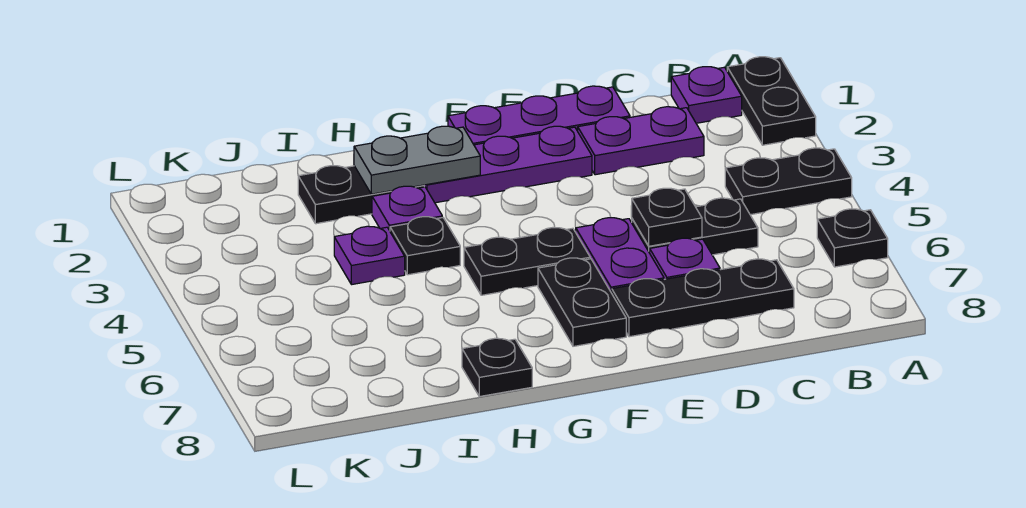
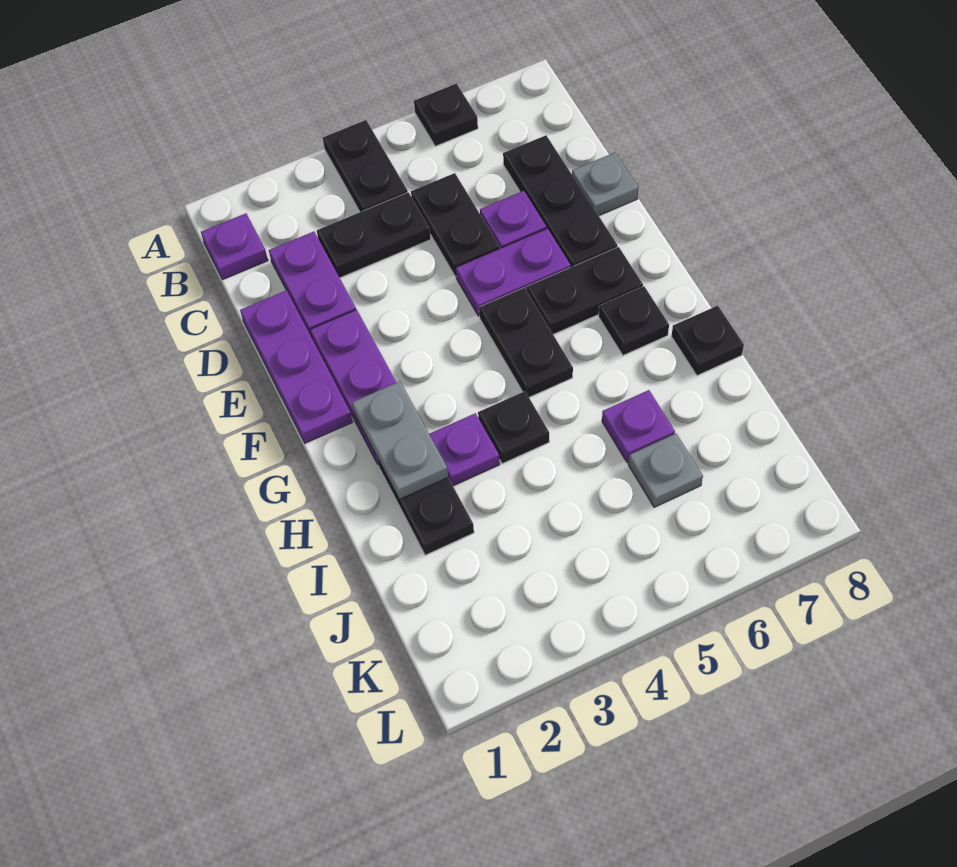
black plate A1:A2 level 1 -> black plate C3:C4 level 1
black plate D5 level 2 -> black plate G7 level 1
none -> grey plate D8 level 1
purple plate I4 level 1 -> purple plate I6 level 1
none -> grey plate J6 level 1

